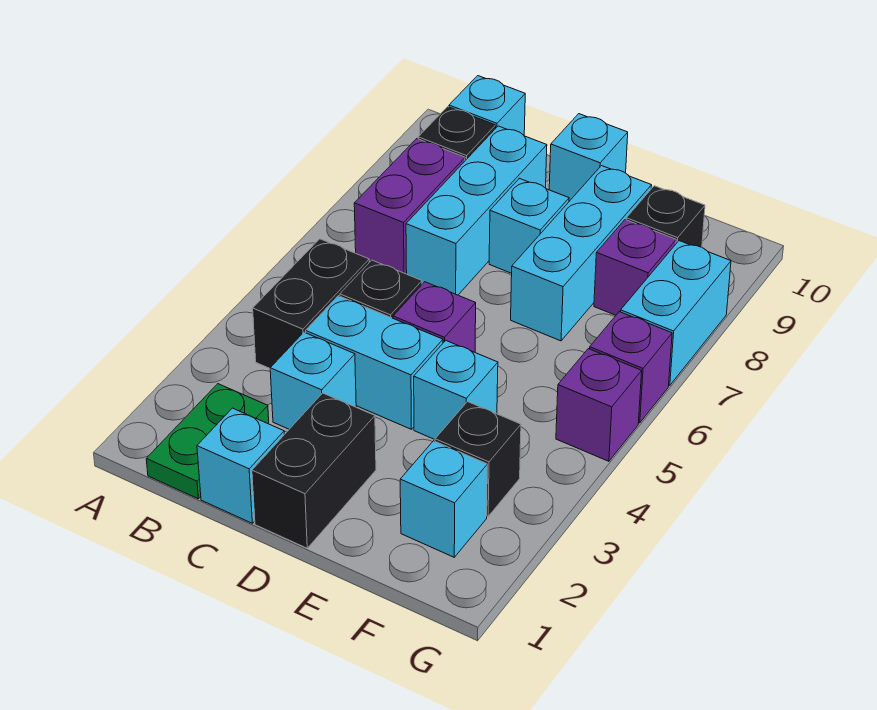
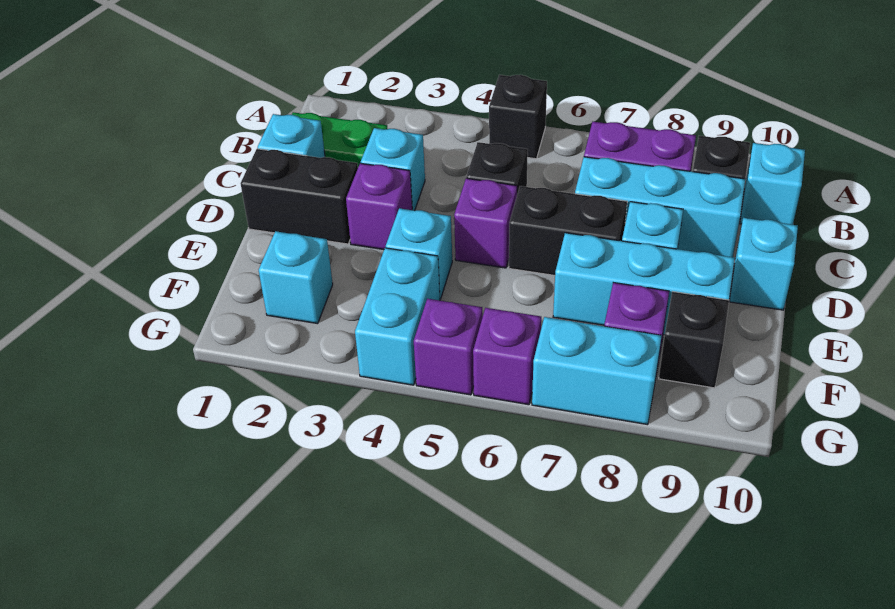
black brick B4:B5 level 1 -> black brick D6:D7 level 1
cyan brick C4:D4 level 1 -> cyan brick F4:G4 level 1
none -> purple brick D3 level 1
black brick F3 level 1 -> black brick A5 level 1

